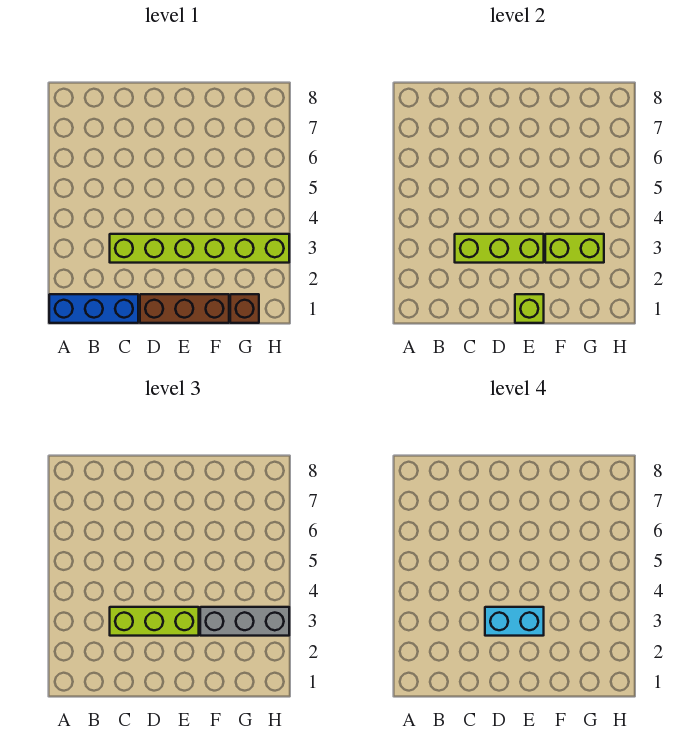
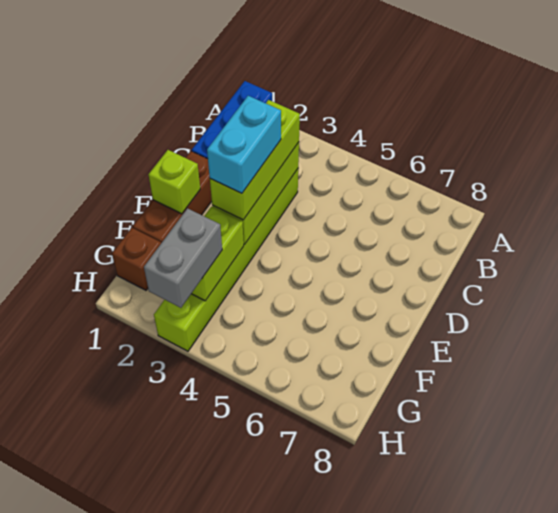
grey brick F3:H3 level 3 -> grey brick G3:H3 level 3

